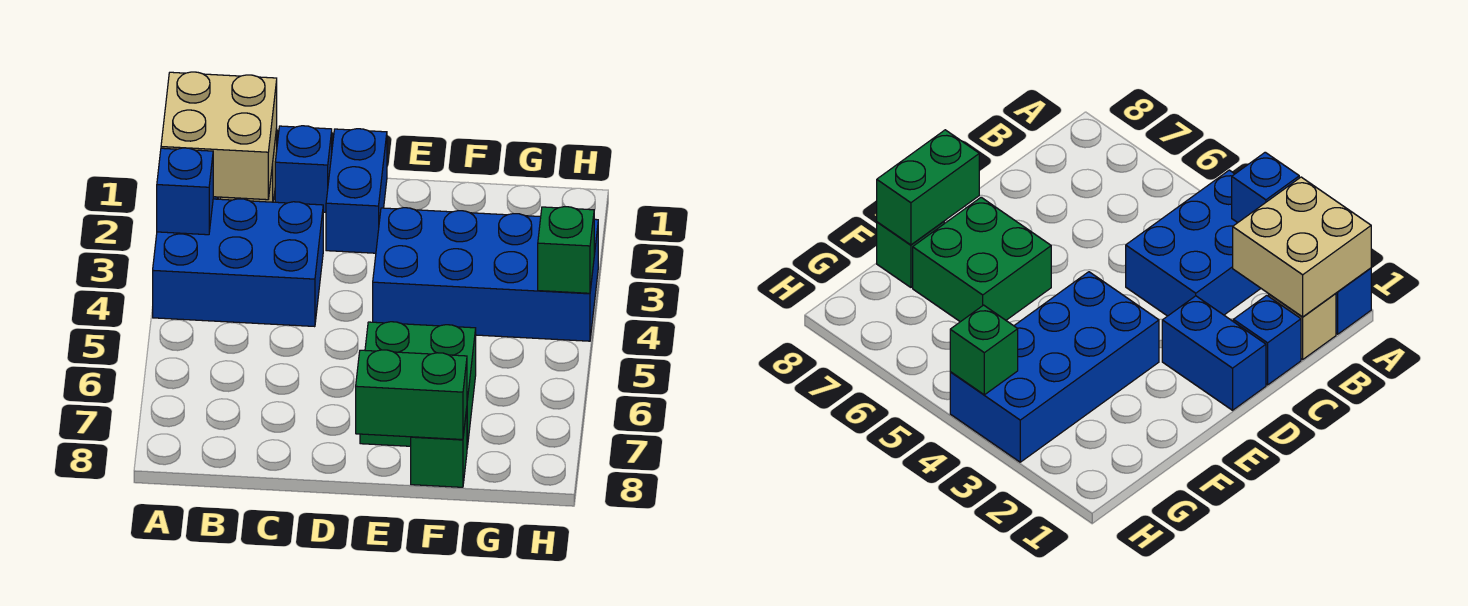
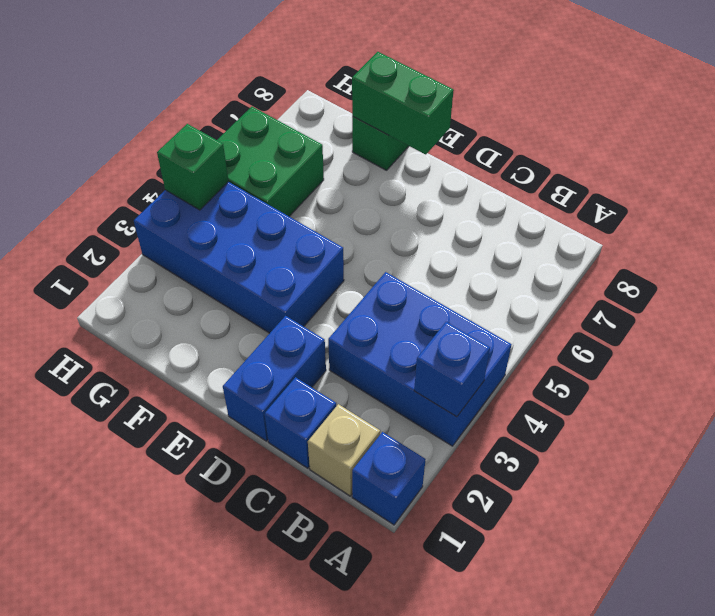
tan brick A1:B2 level 2 -> none
green brick E6:F7 level 1 -> green brick G5:H6 level 1

